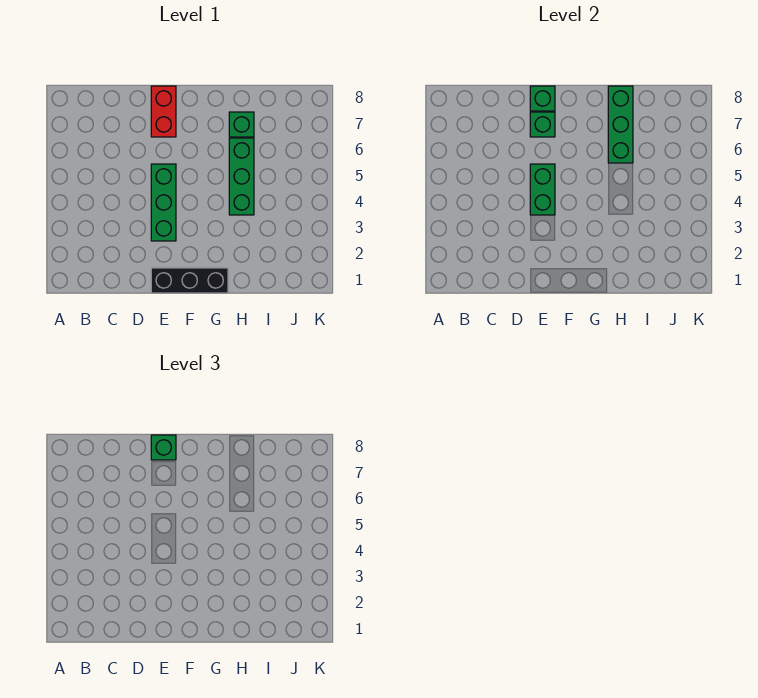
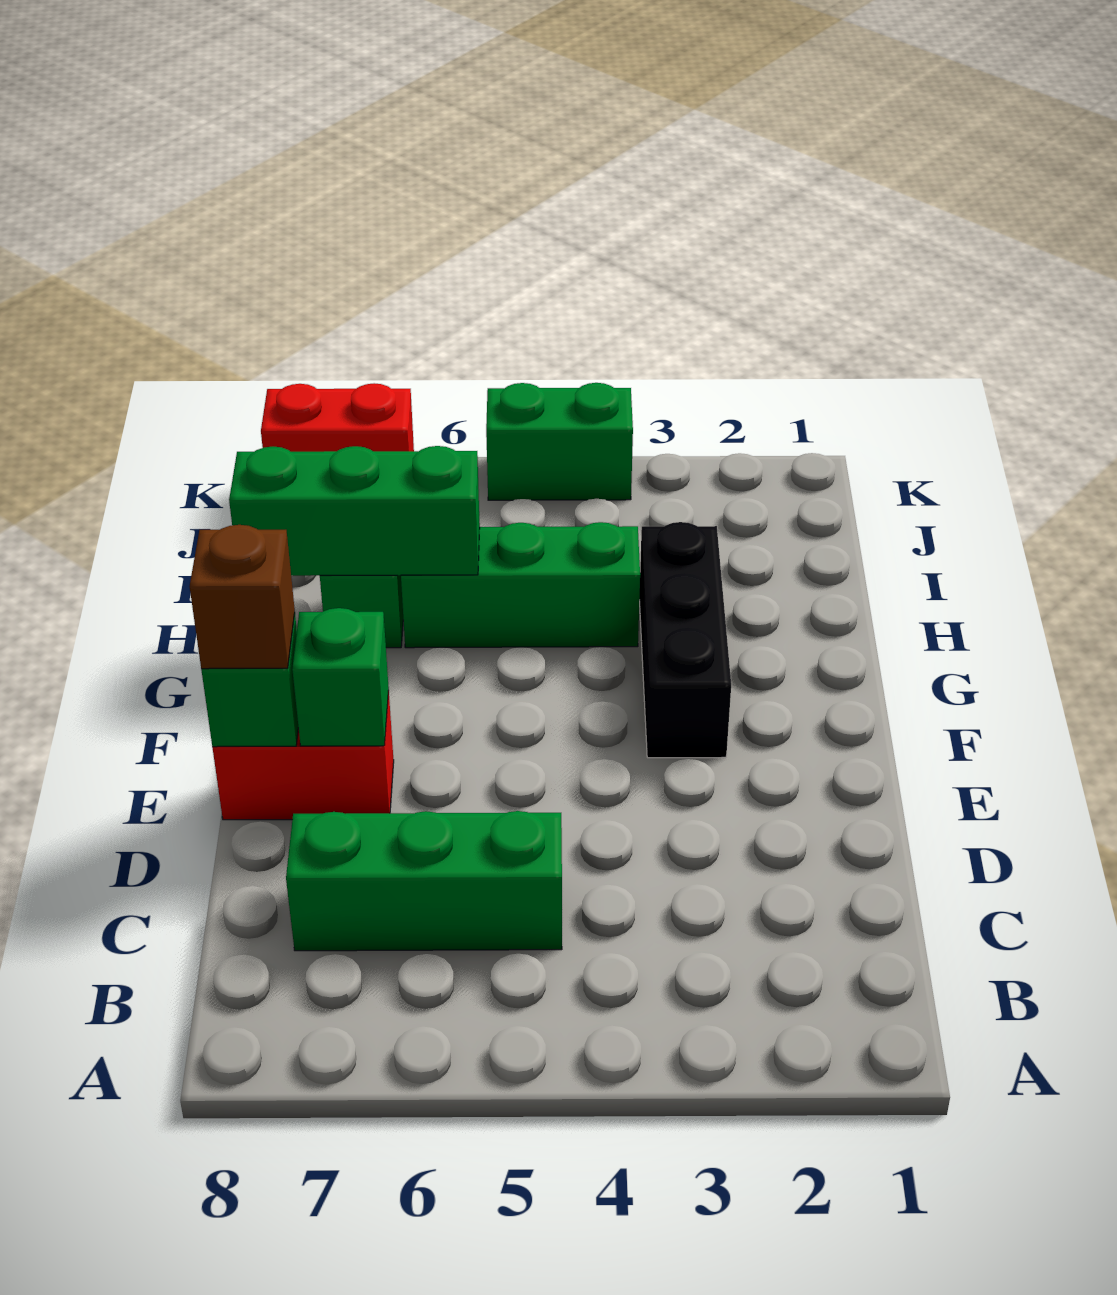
black brick E1:G1 level 1 -> black brick F3:H3 level 1
green brick E3:E5 level 1 -> green brick C5:C7 level 1
green brick E4:E5 level 2 -> green brick K4:K5 level 1
green brick E8 level 3 -> brown brick E8 level 3
none -> red brick K7:K8 level 1

